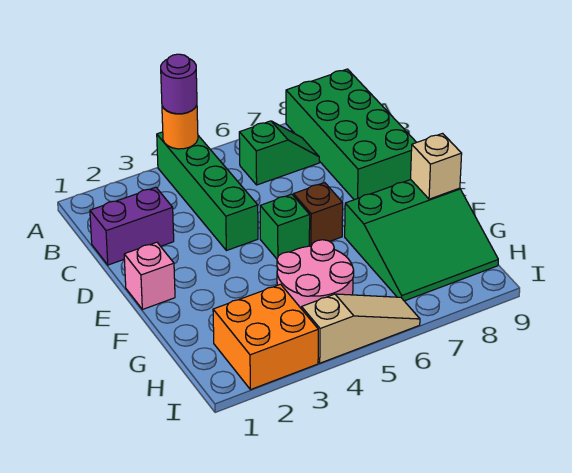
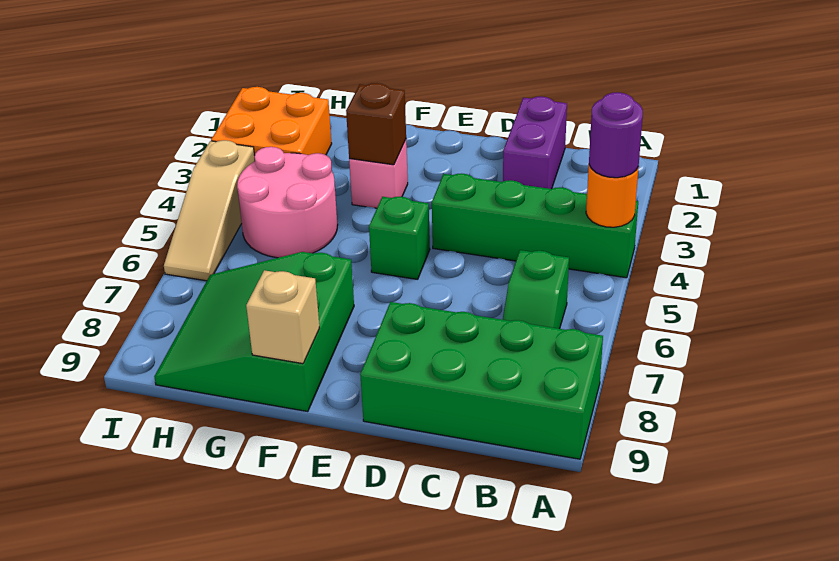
pink brick E1 level 1 -> pink brick F3 level 1
brown brick E6 level 1 -> brown brick F3 level 2

